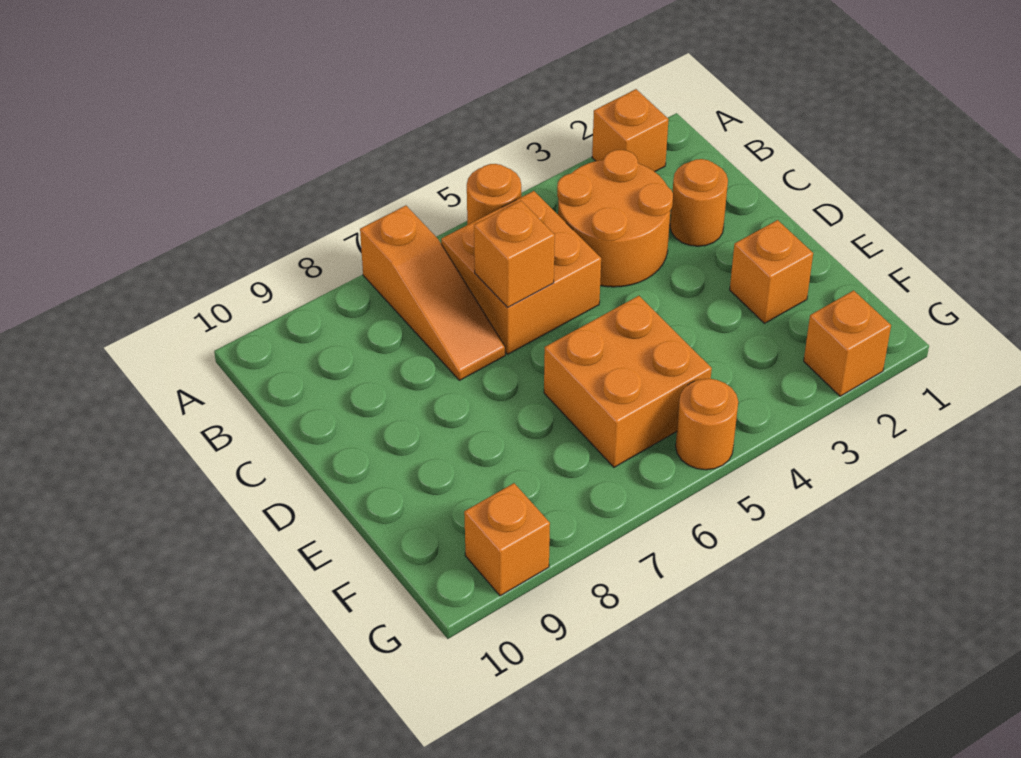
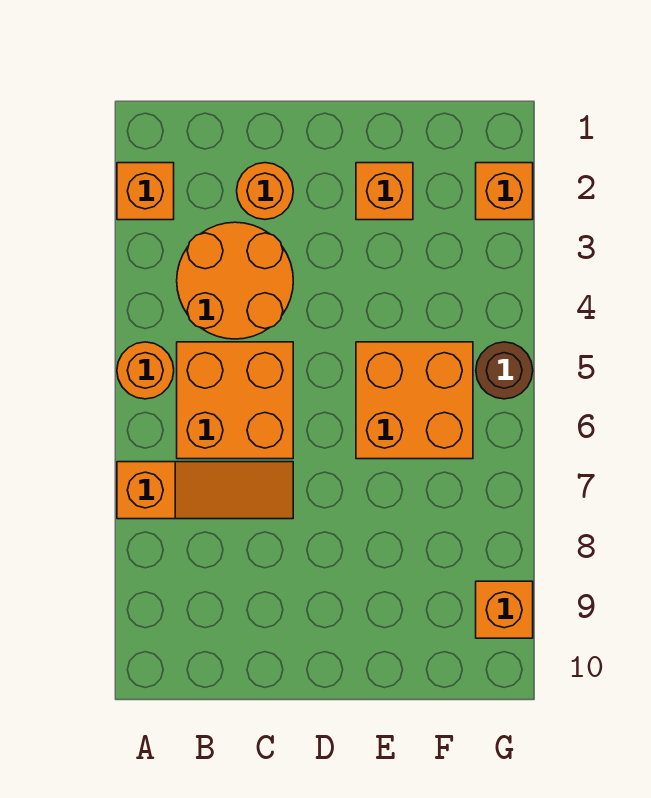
orange brick C6 level 2 -> none
orange round brick G5 level 1 -> brown round brick G5 level 1

